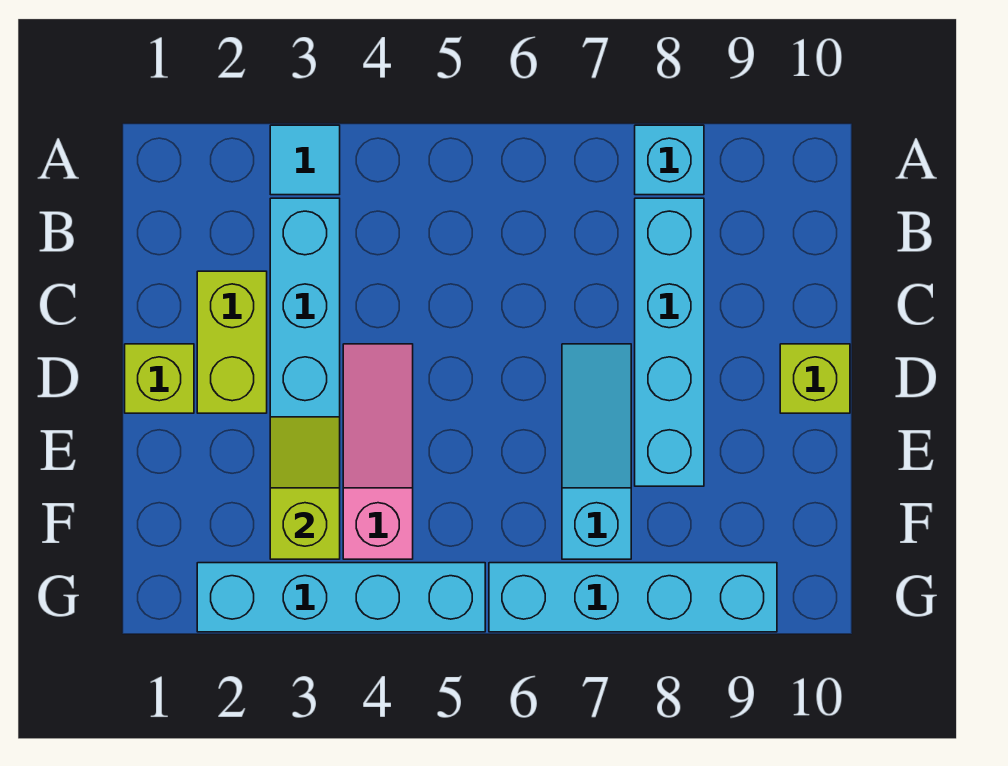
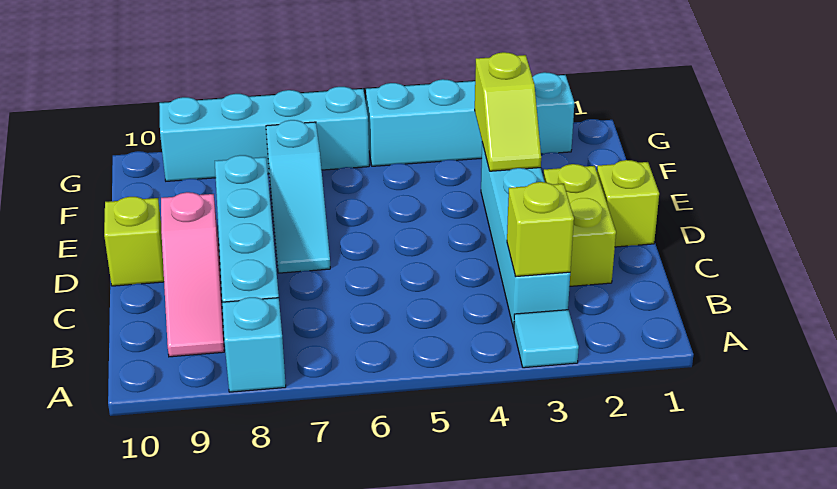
none -> lime brick B3 level 2
pink slope D4:F4 level 1 top F -> pink slope B9:D9 level 1 top D

